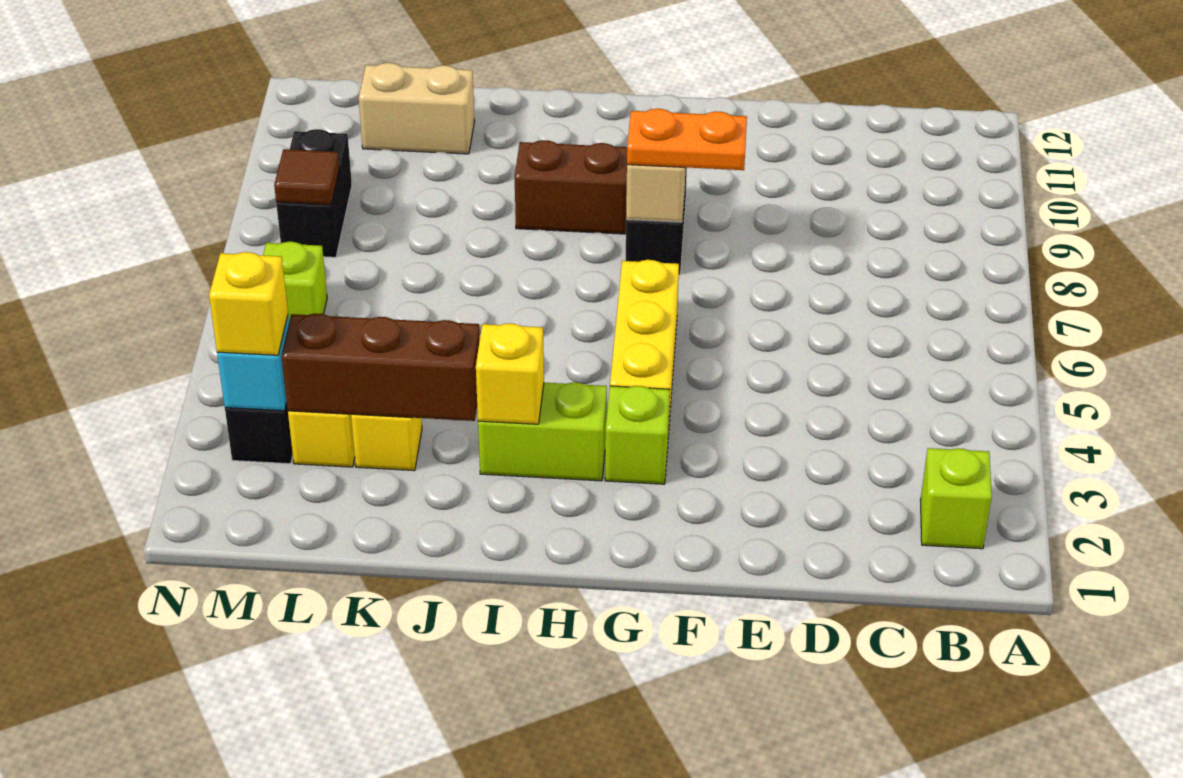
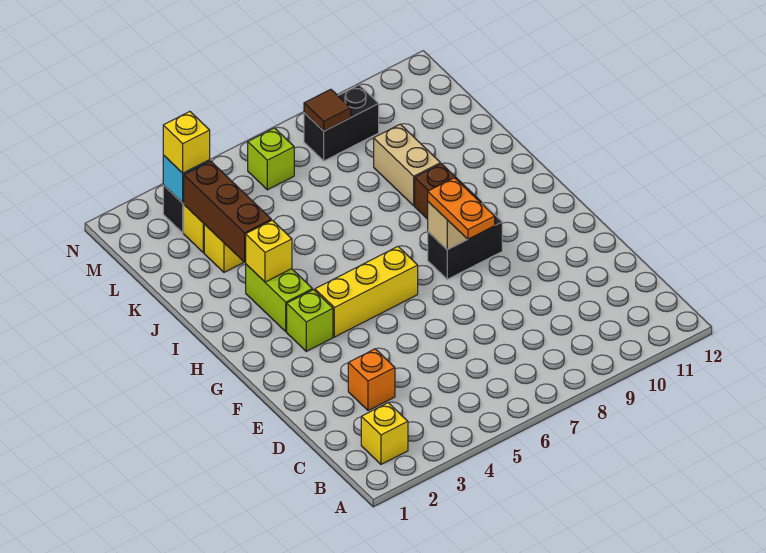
lime brick B2 level 1 -> yellow brick B2 level 1
none -> orange brick D3 level 1
tan brick K11:L11 level 1 -> tan brick J9:K9 level 1

